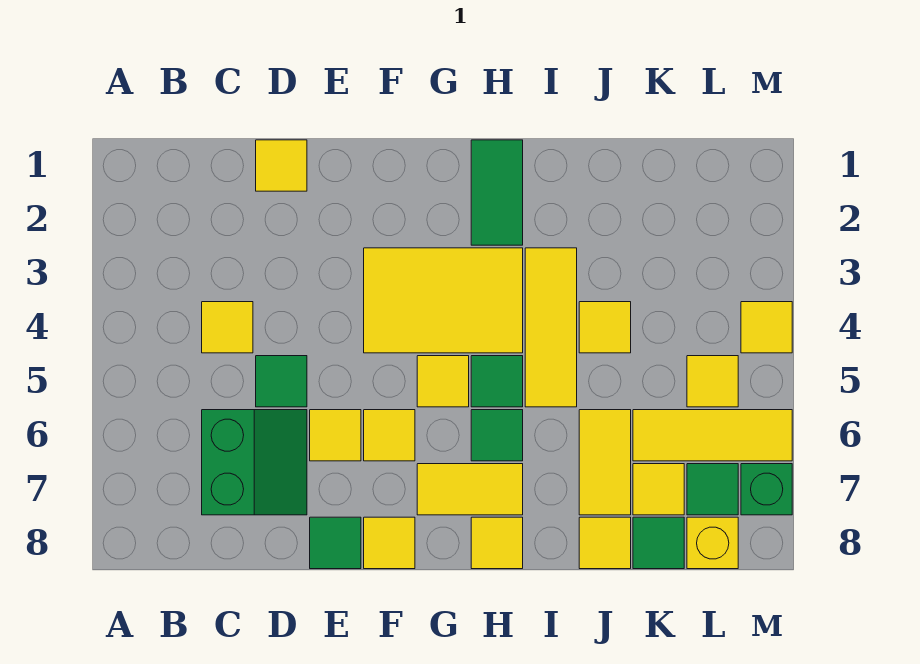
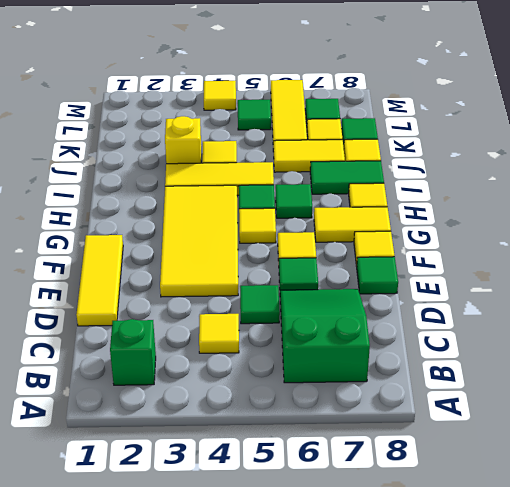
green slope C6:D7 level 1 top C -> green slope B6:D7 level 1 top B
yellow tile D1 level 1 -> yellow tile D1:F1 level 1
yellow tile E6 level 1 -> green tile E6 level 1
yellow tile F3:H4 level 1 -> yellow tile E3:H4 level 1
yellow tile G7:H7 level 1 -> yellow tile G7:G8 level 1
green tile H1:H2 level 1 -> green tile I7:I8 level 1
yellow tile L5 level 1 -> green tile L5 level 1
yellow brick L8 level 1 -> yellow brick J3 level 1
green brick M7 level 1 -> green brick B2 level 1

